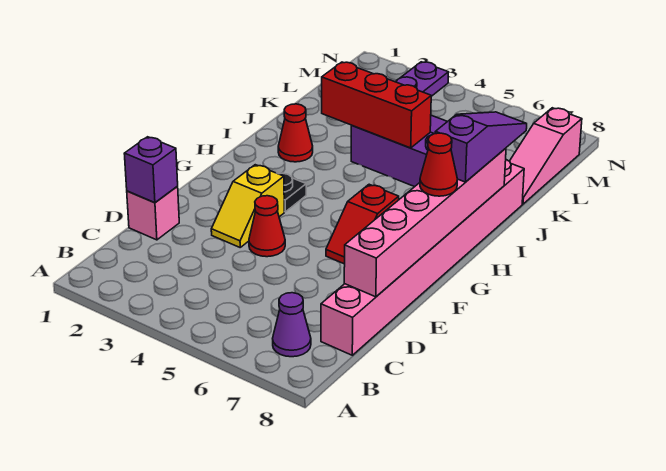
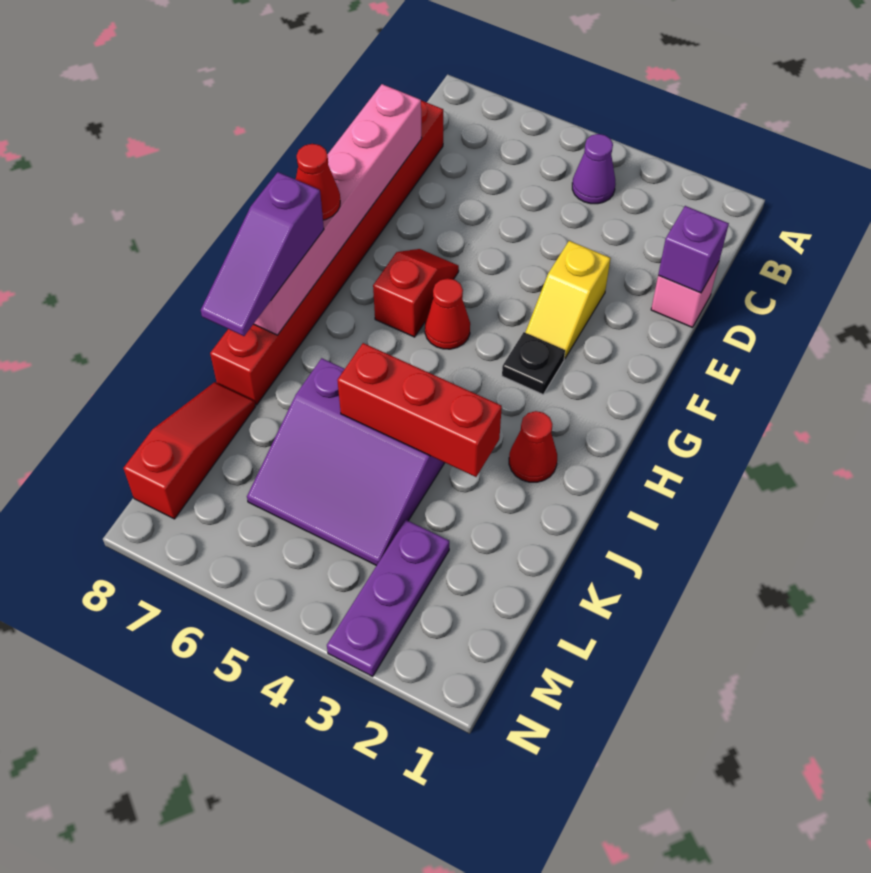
purple cone B7 level 1 -> purple cone B4 level 1
pink brick C8:J8 level 1 -> red brick C8:J8 level 1
yellow slope E3:F3 level 1 top F -> yellow slope E3:F3 level 1 top E
red cone E4 level 1 -> red cone G5 level 1
pink slope K8:M8 level 1 top M -> red slope K8:M8 level 1 top M

